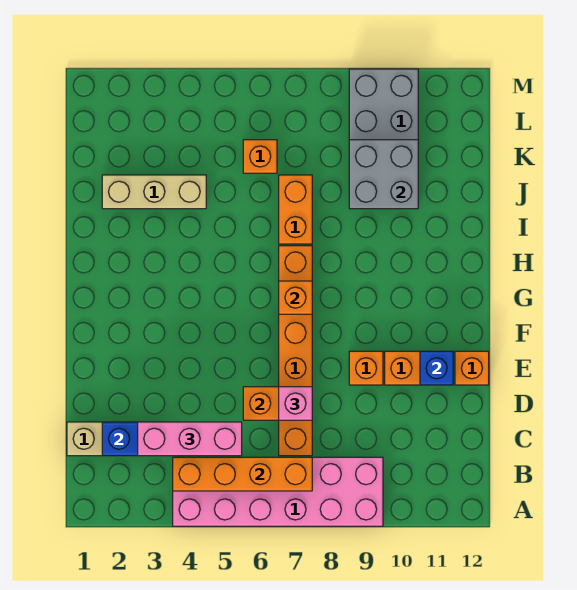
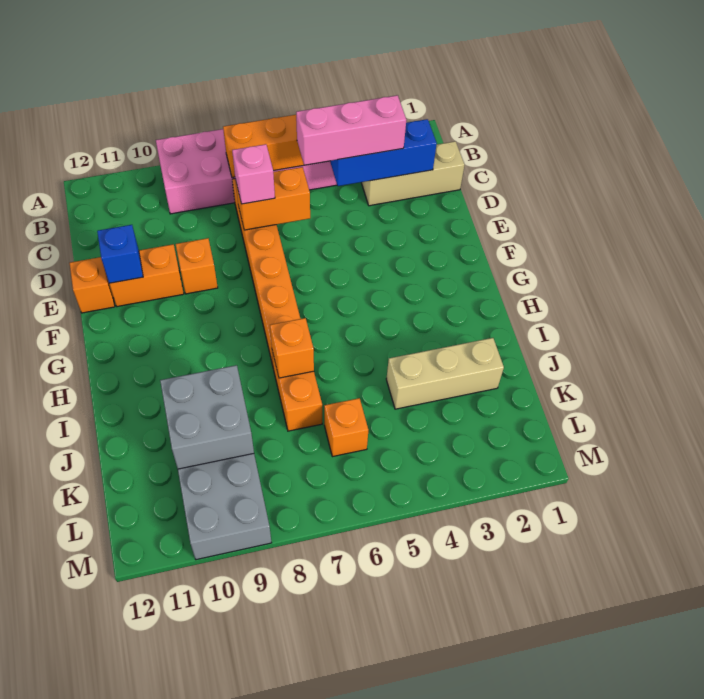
orange brick G7 level 2 -> orange brick I7 level 2

